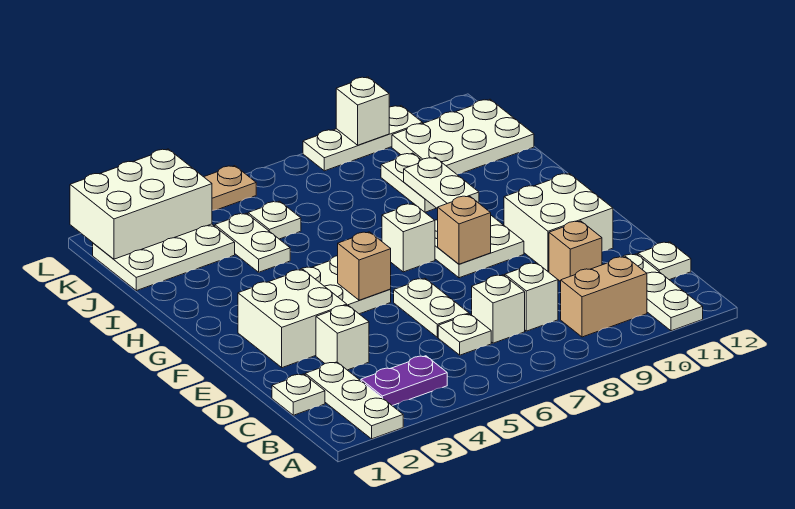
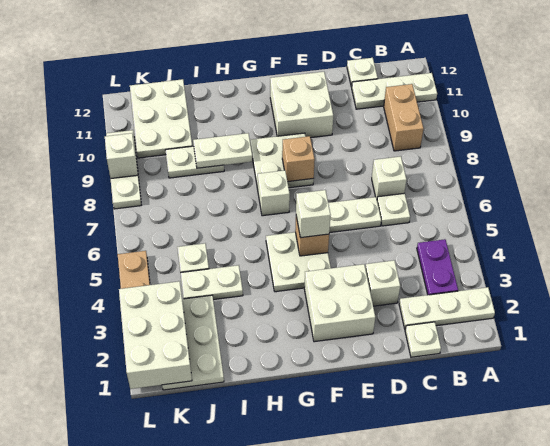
white brick C8 level 1 -> white brick F5 level 3
tan brick D10 level 1 -> none

